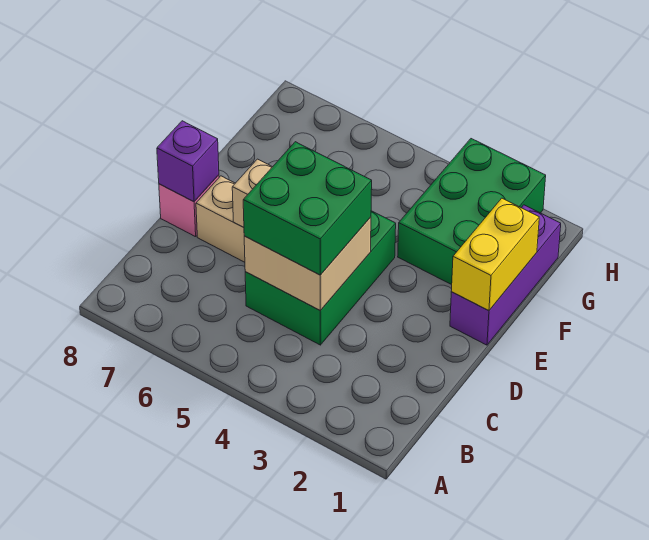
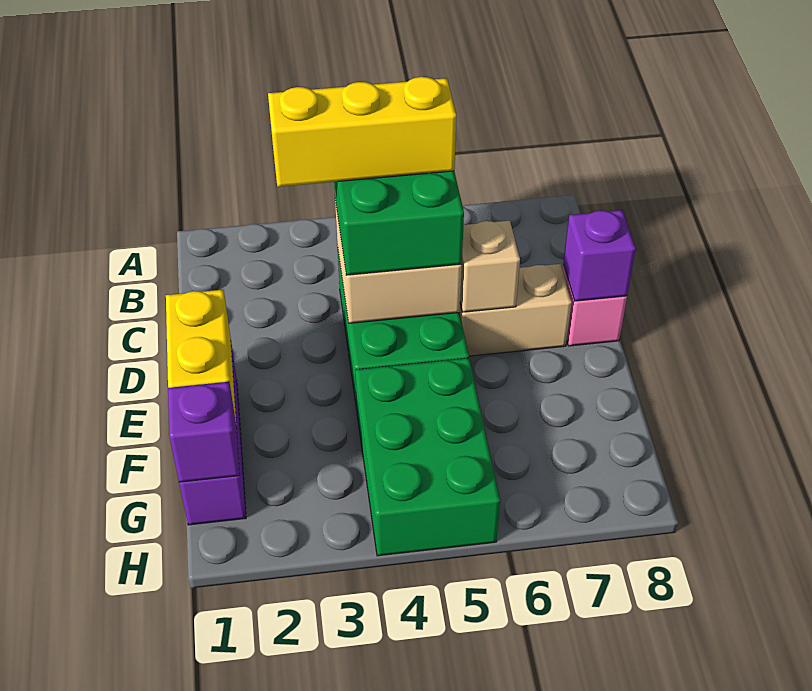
none -> yellow brick C3:C5 level 4
green brick F2:H3 level 1 -> green brick F4:H5 level 1
none -> purple brick G1 level 2

